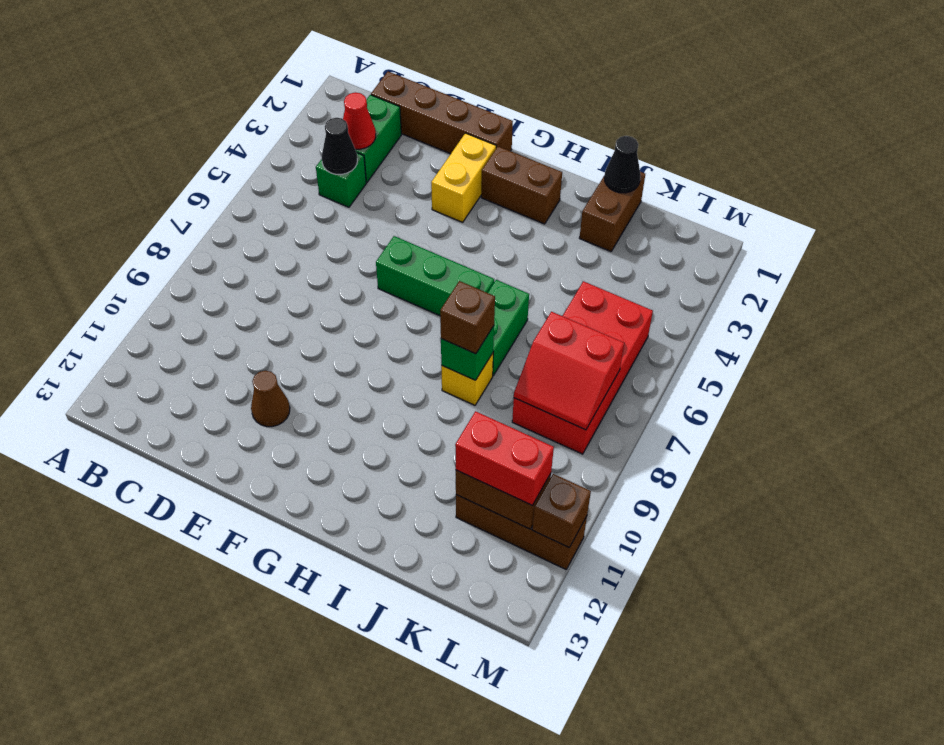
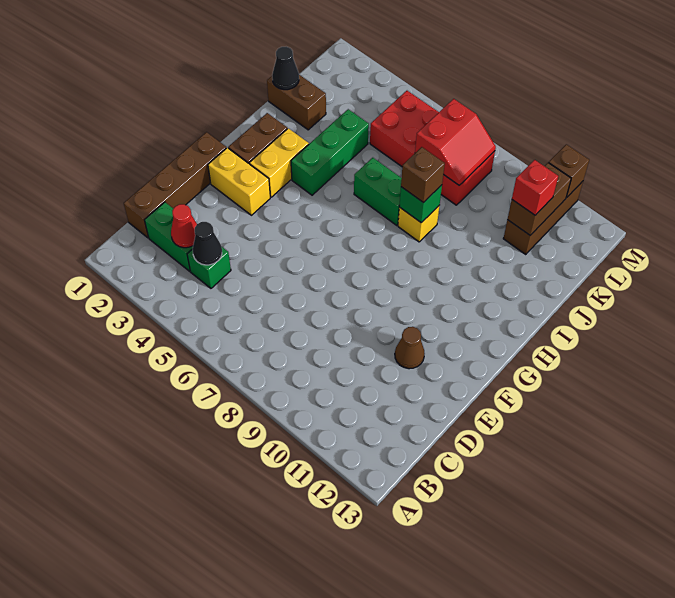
green brick F6:H6 level 1 -> green brick H4:J4 level 1
none -> yellow brick G3:H3 level 1
red brick K11:L11 level 3 -> red brick K11 level 3

